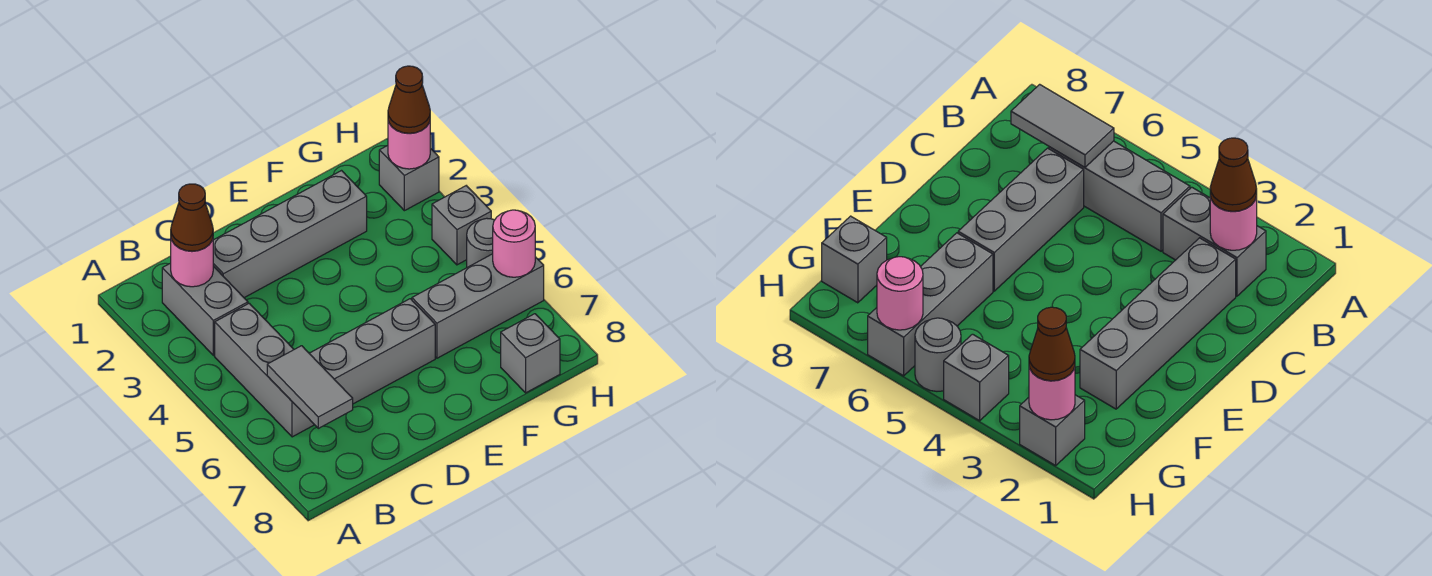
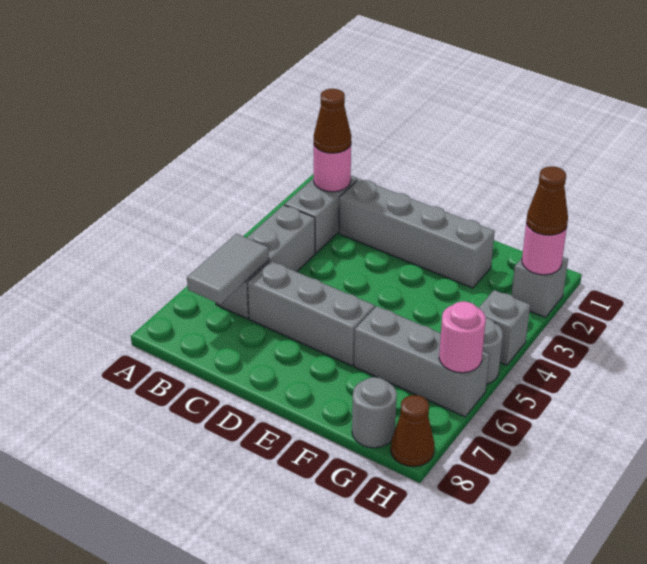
grey brick G8 level 1 -> grey round brick G8 level 1
none -> brown cone H8 level 1

